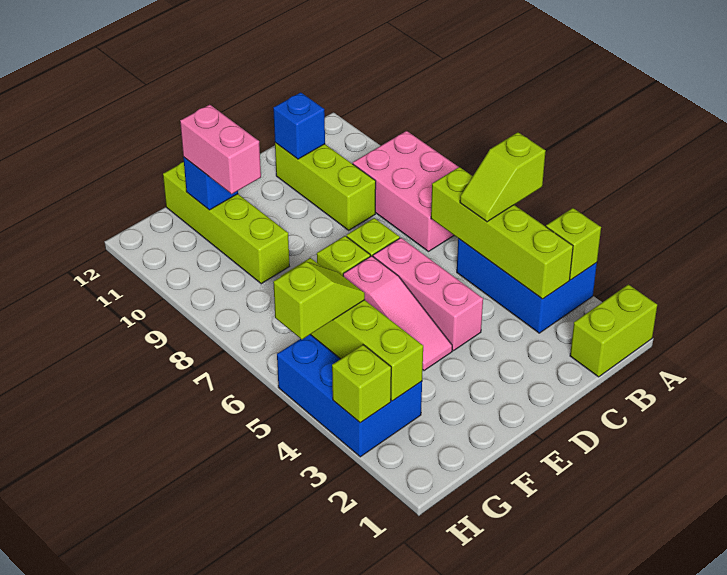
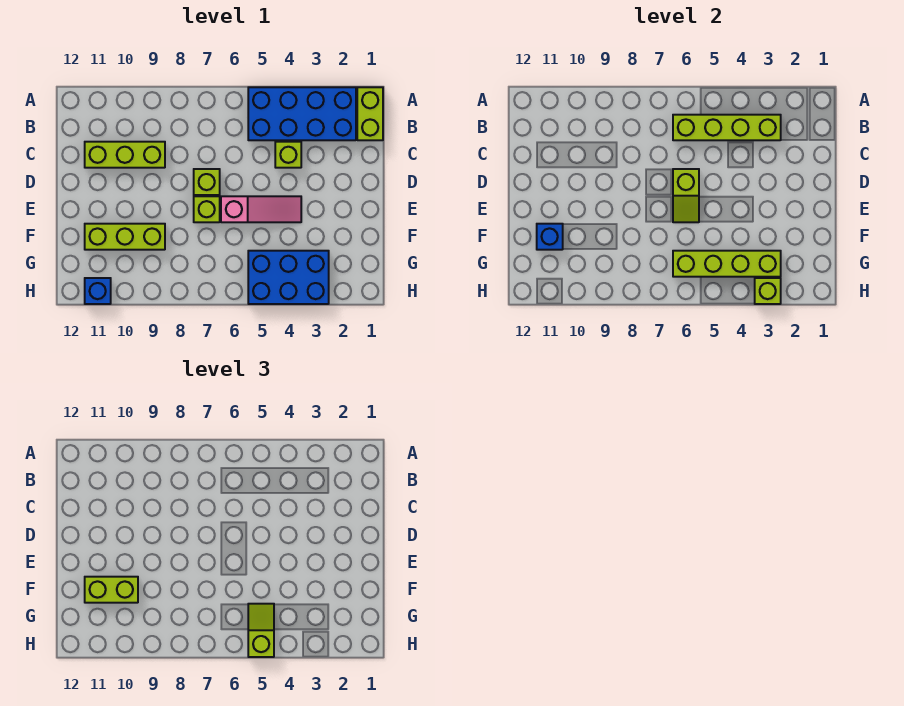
blue brick A3:B5 level 1 -> blue brick A2:B5 level 1
lime brick A3 level 2 -> lime brick C4 level 1
lime slope A5:B5 level 3 top A -> lime slope D6:E6 level 2 top D
pink brick A7:B9 level 1 -> none
blue brick C11 level 2 -> blue brick H11 level 1
pink brick D4:D6 level 1 -> none
lime brick F9:F12 level 1 -> lime brick F9:F11 level 1
pink brick F10:F11 level 3 -> lime brick F10:F11 level 3

